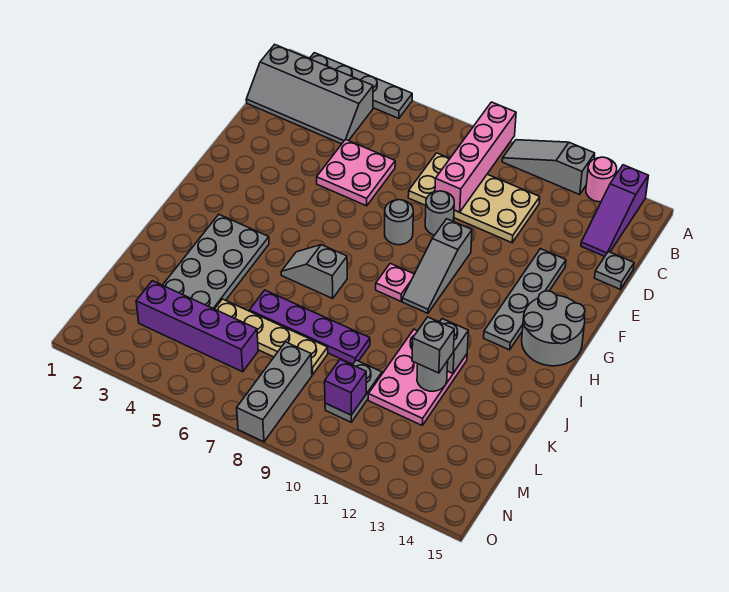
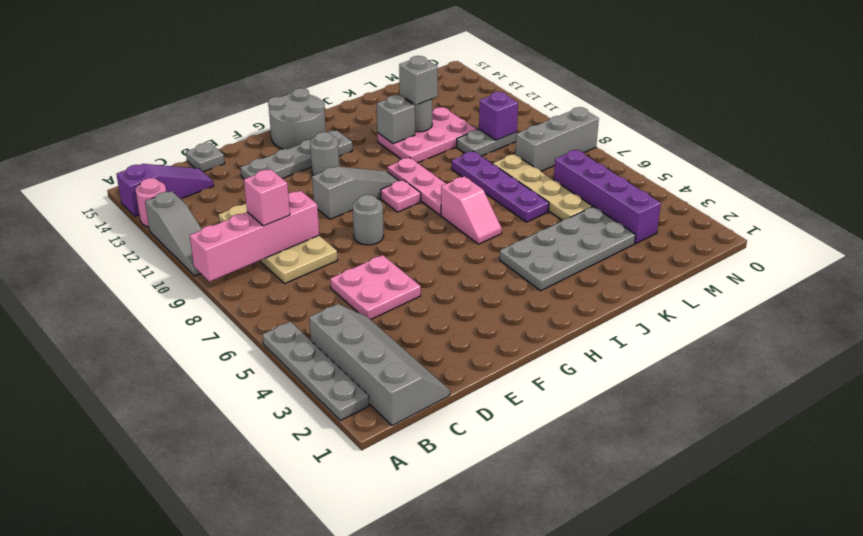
none -> pink brick C9 level 3
grey round brick E9 level 1 -> grey round brick G12 level 1
grey slope I6:I7 level 1 top 7 -> pink slope I6:I7 level 1 top 7
none -> pink plate I8:I10 level 1

